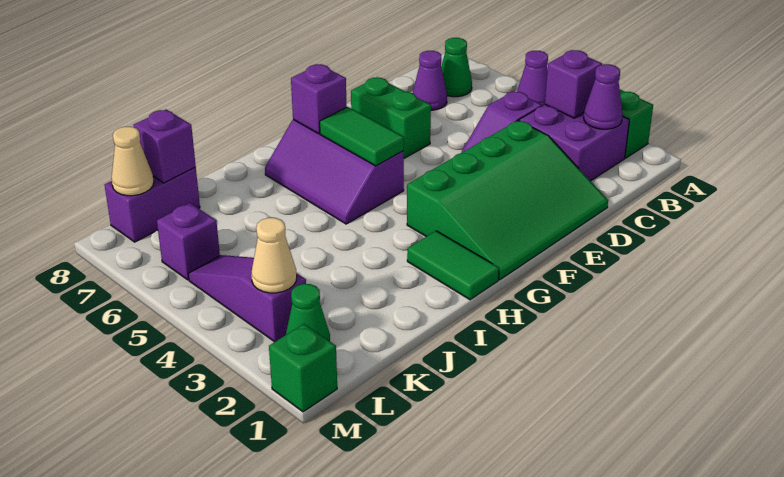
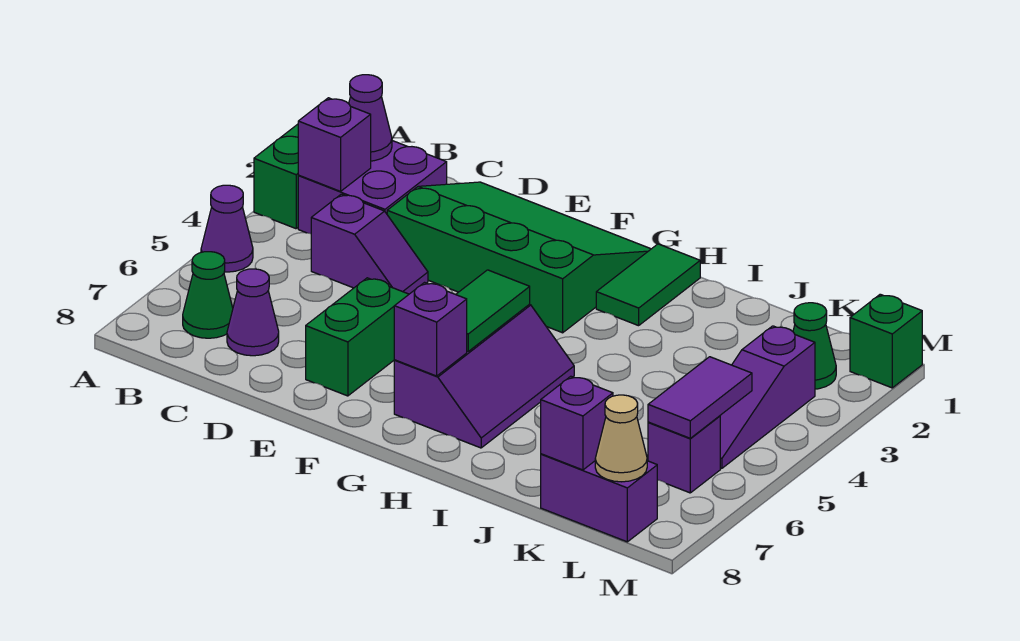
tan cone L3 level 2 -> none
none -> purple tile L5:L6 level 2

